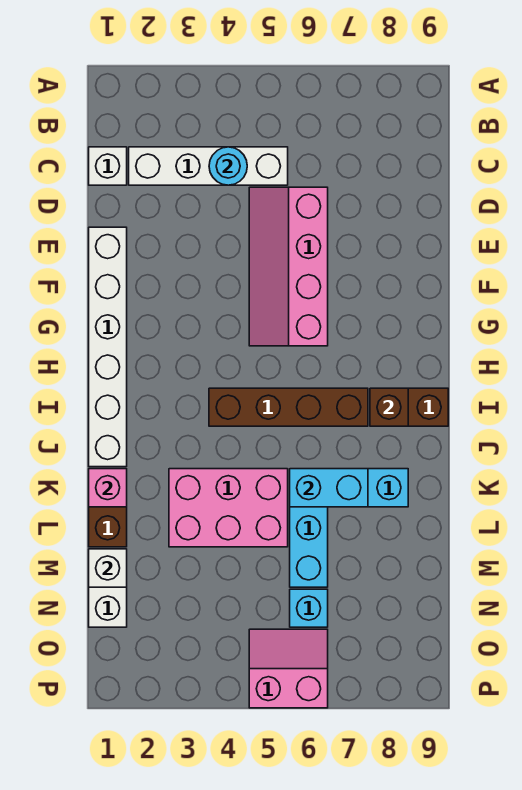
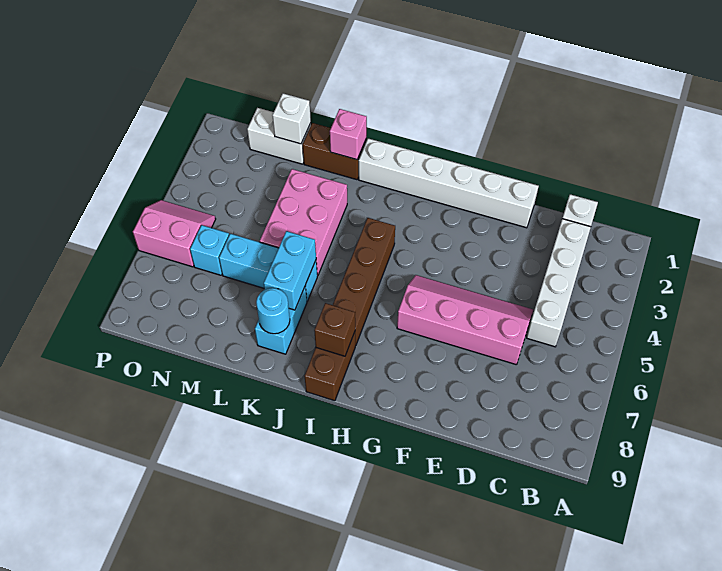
cyan round brick C4 level 2 -> cyan round brick K8 level 2
pink slope O5:P6 level 1 top P -> pink slope O5:P6 level 1 top 6

